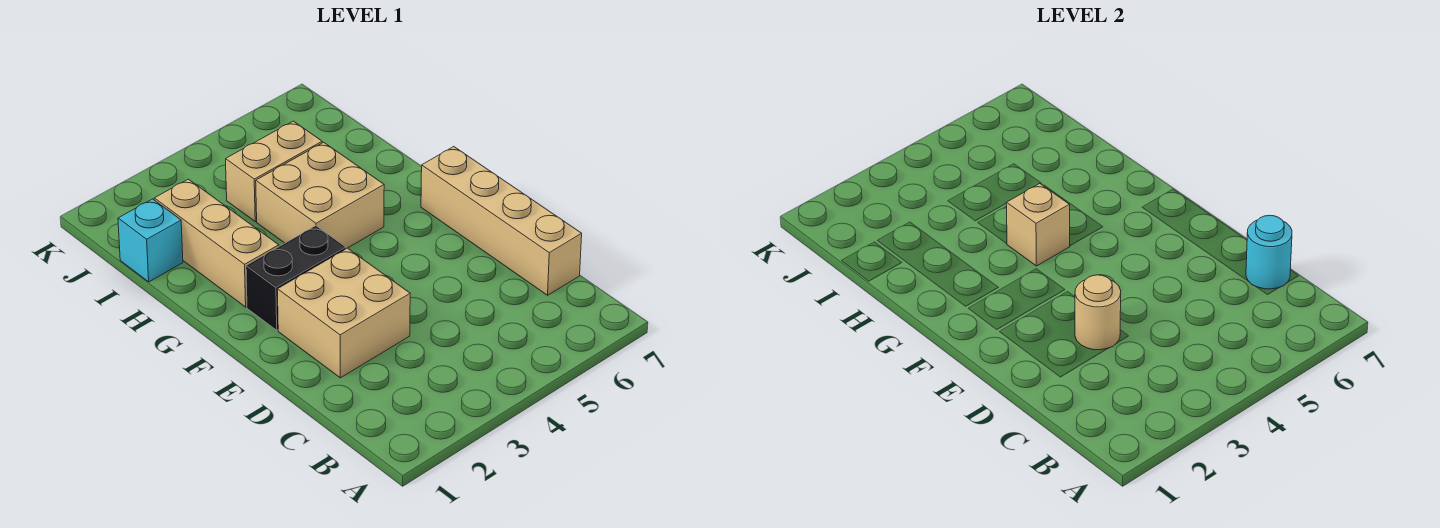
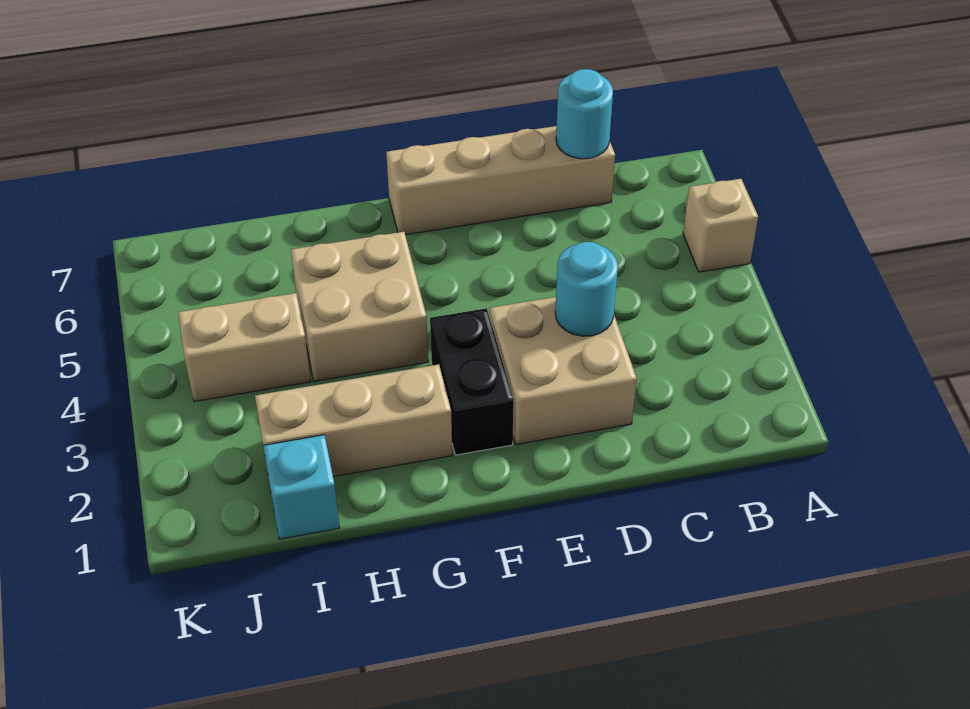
tan round brick D3 level 2 -> cyan round brick D3 level 2
tan brick G4 level 2 -> tan brick A5 level 1
tan brick I4:I5 level 1 -> tan brick I4:J4 level 1

